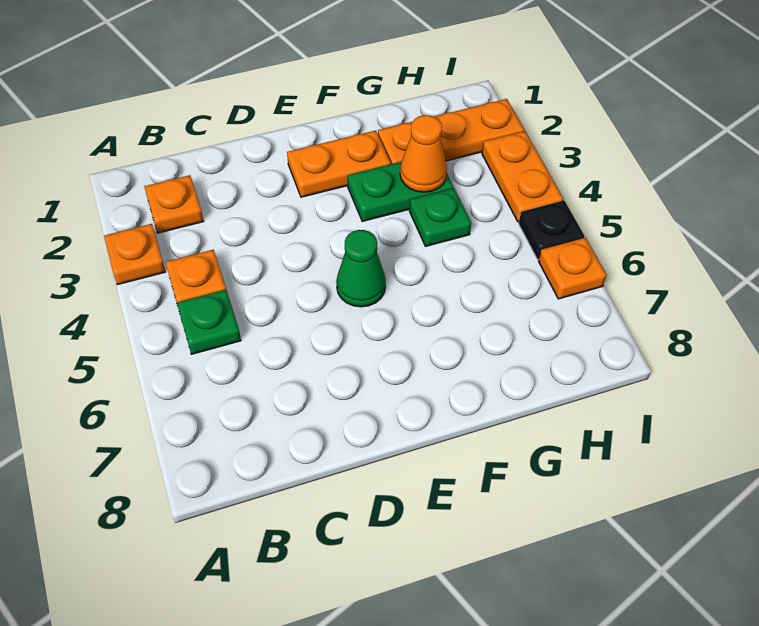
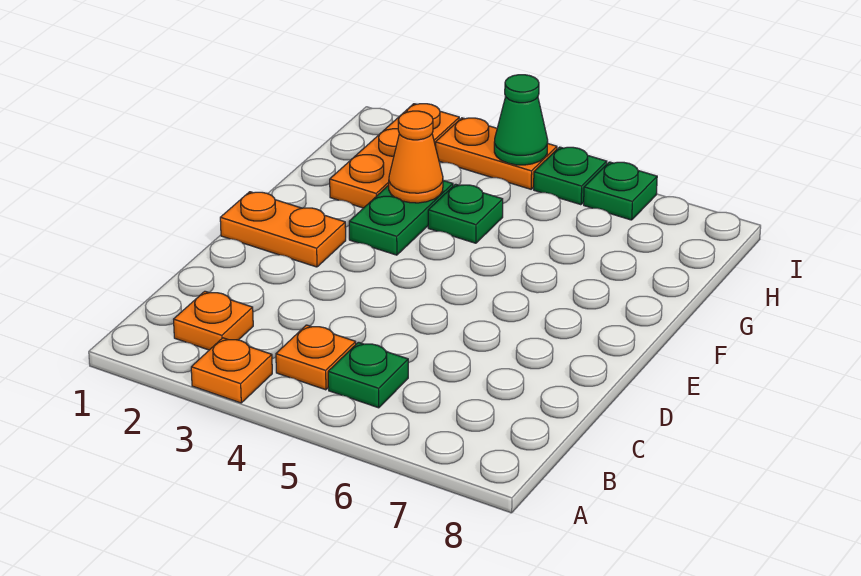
orange plate E2:F2 level 1 -> orange plate E1:E2 level 1
green cone E5 level 1 -> green cone I4 level 2
black plate I5 level 1 -> green plate I5 level 1
orange plate I6 level 1 -> green plate I6 level 1

